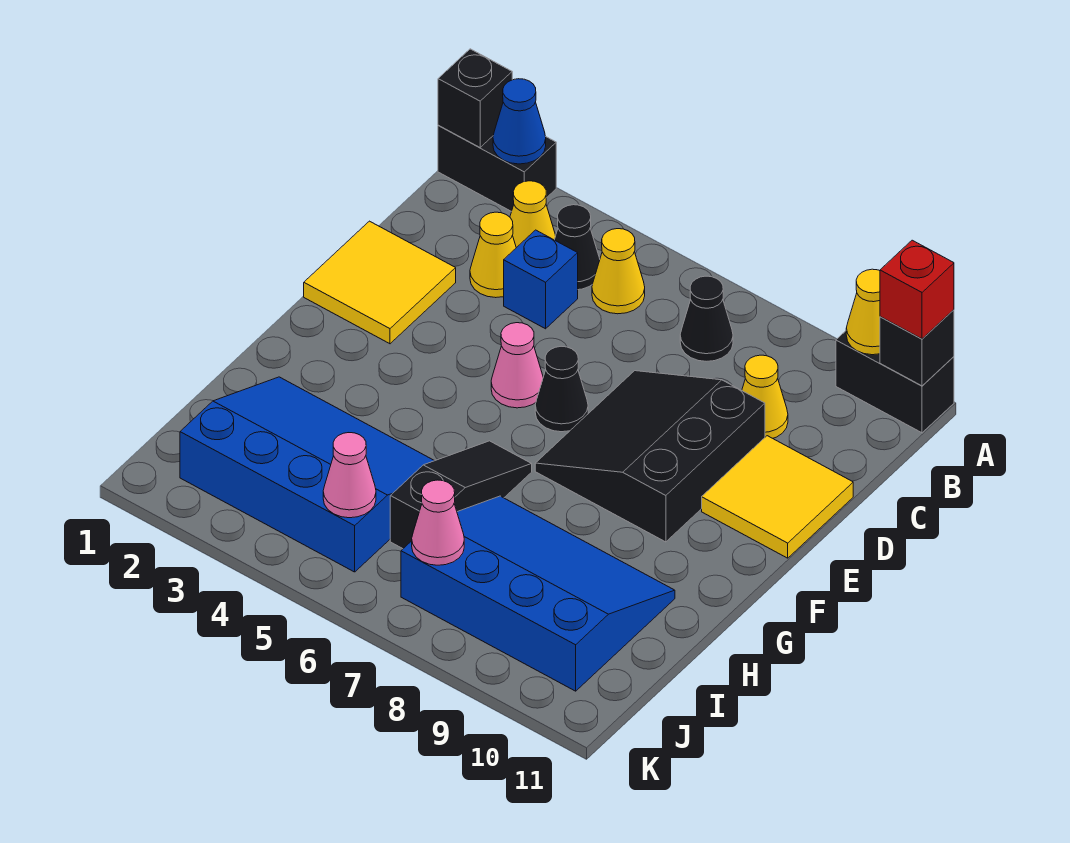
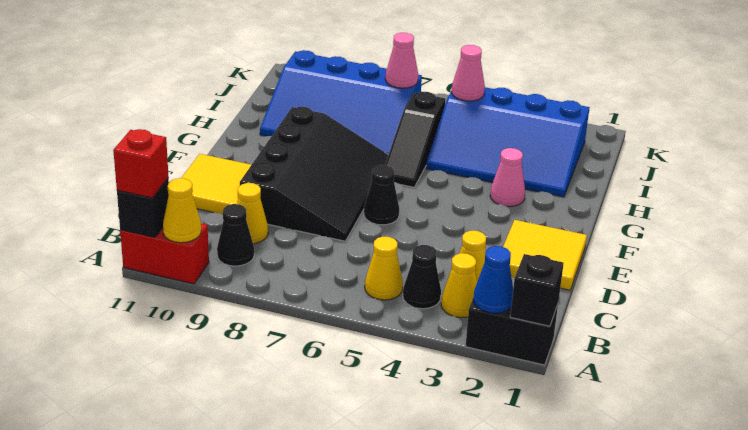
black brick A10:A11 level 1 -> red brick A10:A11 level 1
black cone B7 level 1 -> black cone B9 level 1
blue brick C4 level 1 -> none
black slope D7:F9 level 1 top 9 -> black slope D7:G9 level 1 top 9
pink cone E5 level 1 -> pink cone G3 level 1

